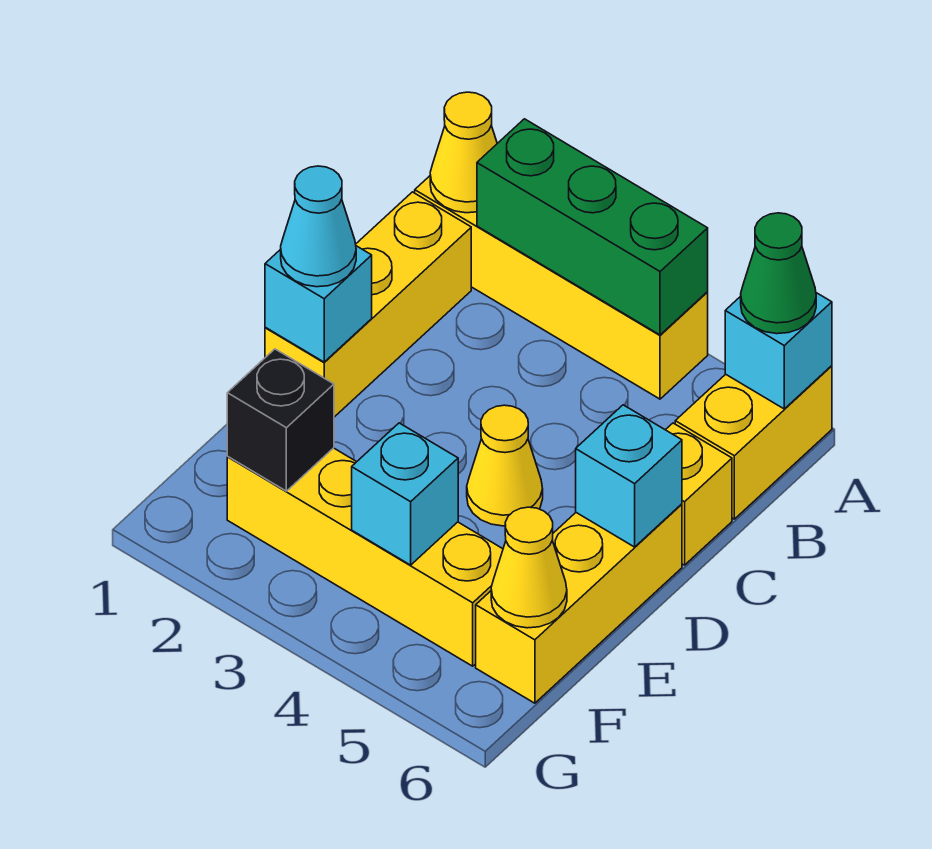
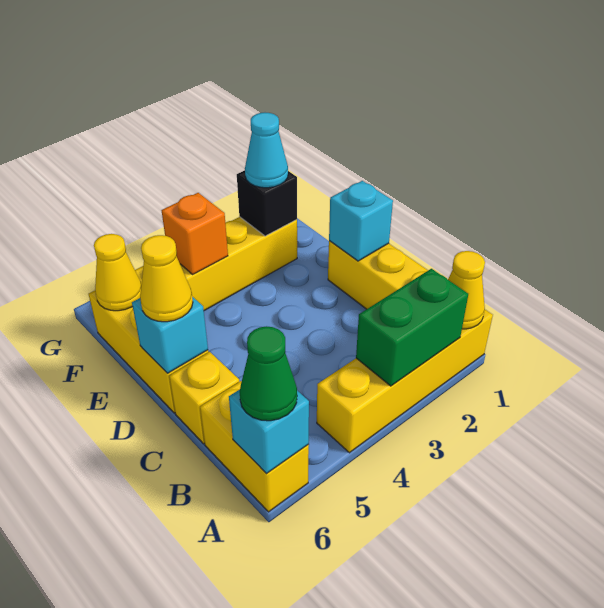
green brick A2:A4 level 2 -> green brick A2:A3 level 2
cyan cone D1 level 3 -> cyan cone F2 level 3
yellow cone D4 level 1 -> yellow cone D6 level 3
cyan brick F4 level 2 -> orange brick F4 level 2

